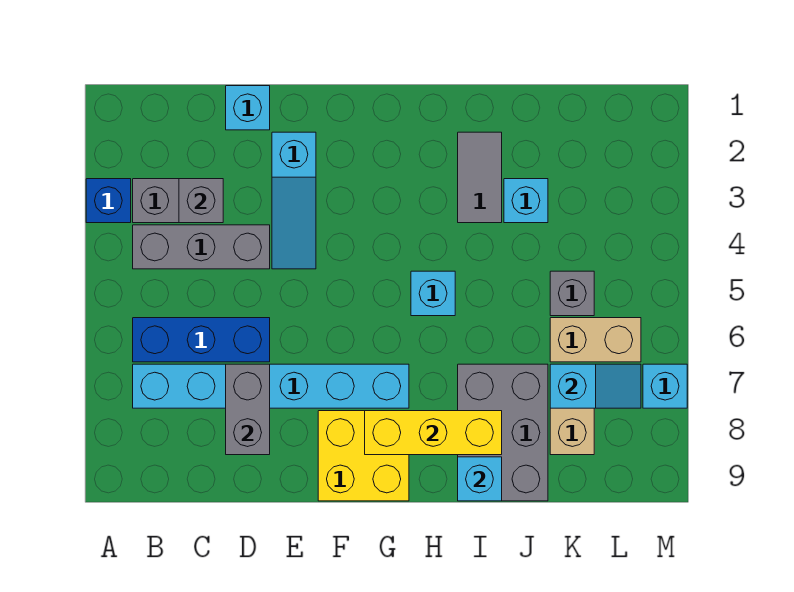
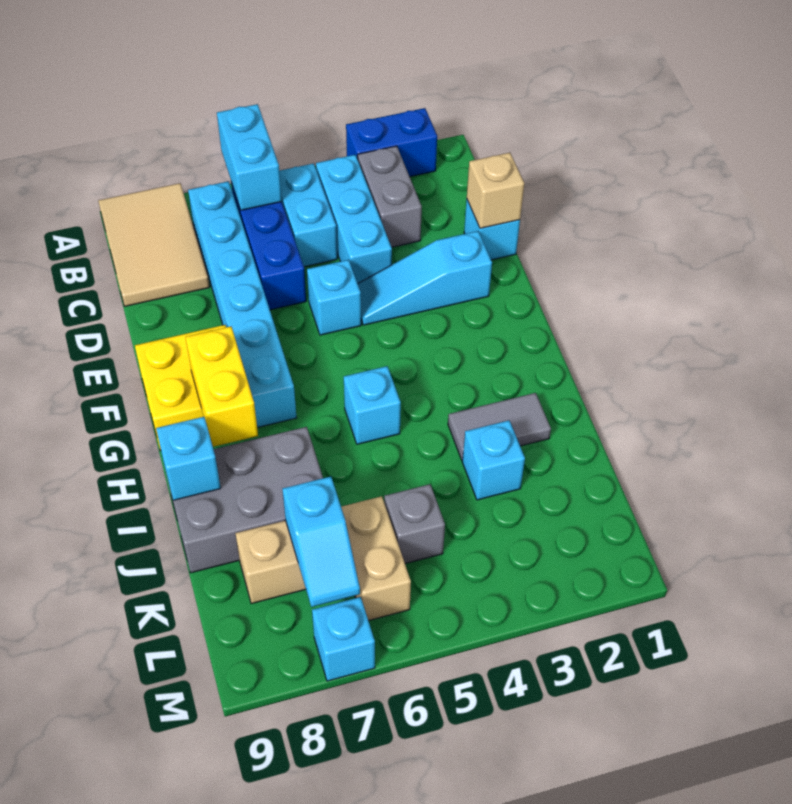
blue brick A3 level 1 -> blue brick A2:A3 level 1
none -> cyan brick A6:B6 level 2
none -> tan tile A8:C9 level 1
grey brick B4:D4 level 1 -> cyan brick B4:D4 level 1
none -> cyan brick B5:C5 level 1
grey brick C3 level 2 -> none
none -> tan brick D1 level 2
grey brick D7:D8 level 2 -> none
none -> cyan brick E5 level 1
yellow brick G8:I8 level 2 -> yellow brick G8:H8 level 2

